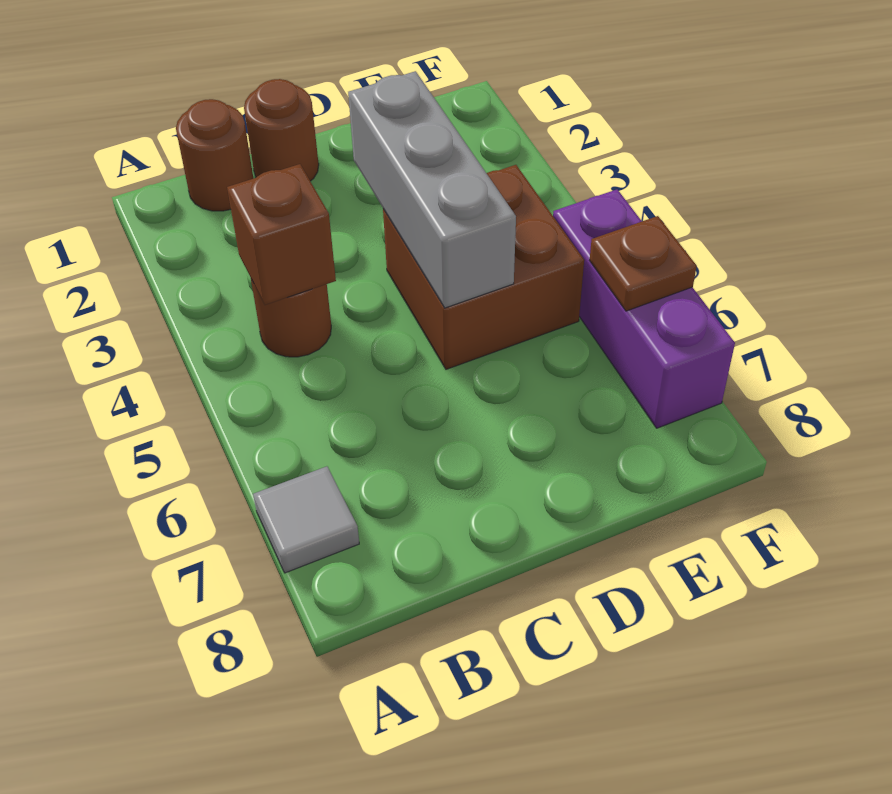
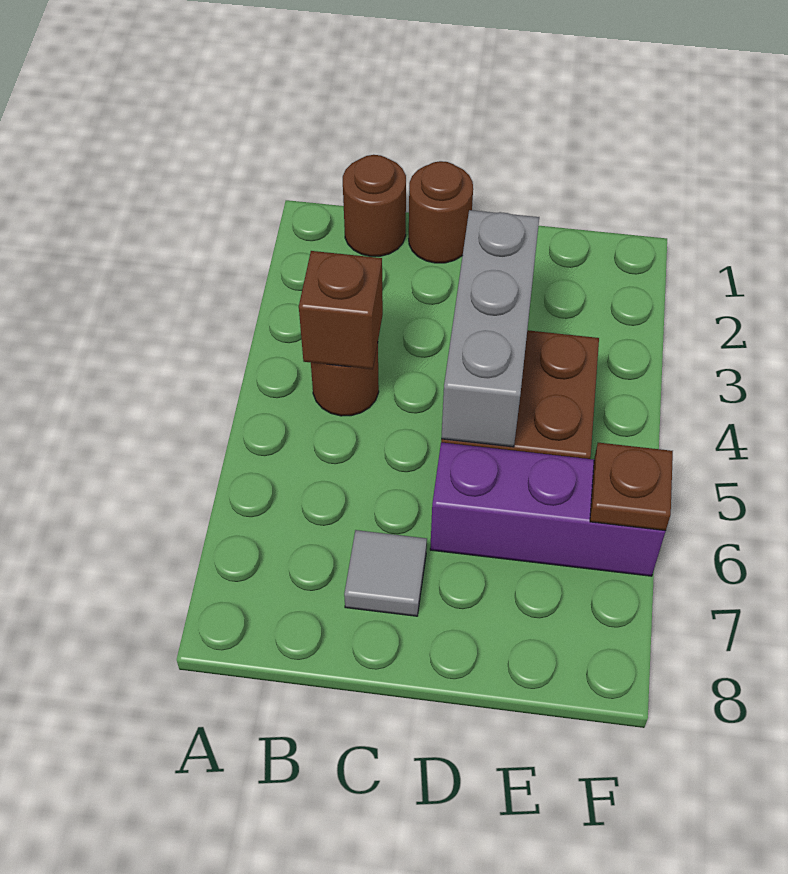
grey tile A7 level 1 -> grey tile C7 level 1
purple brick F5:F7 level 1 -> purple brick D6:F6 level 1

